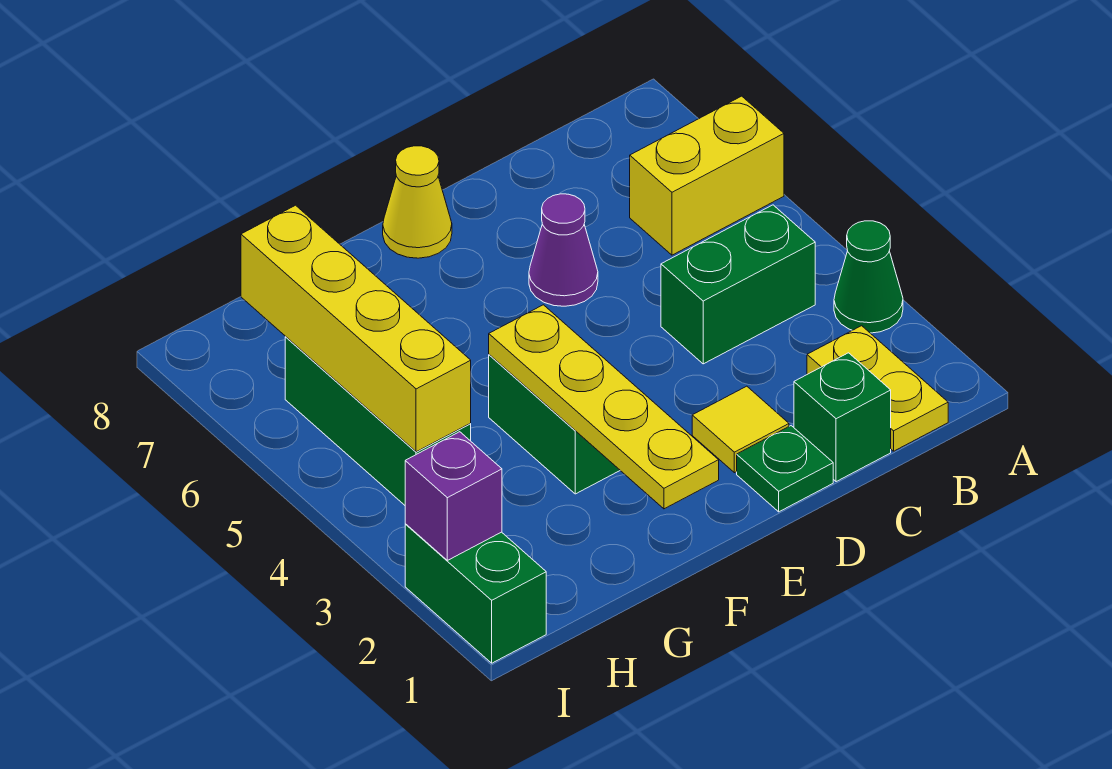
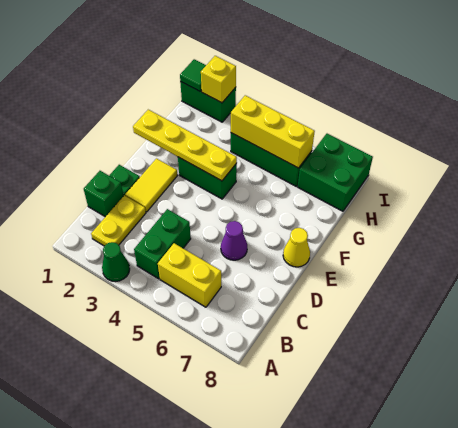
yellow brick A6:B6 level 1 -> yellow brick B5:B6 level 1
yellow plate B1:B2 level 1 -> yellow plate B2:C2 level 1
yellow tile D2 level 1 -> yellow tile D2:E2 level 1
yellow brick H4:H7 level 2 -> yellow brick H4:H6 level 2
none -> green brick H7:I8 level 1
none -> green tile I1 level 2
purple brick I2 level 2 -> yellow brick I2 level 2

